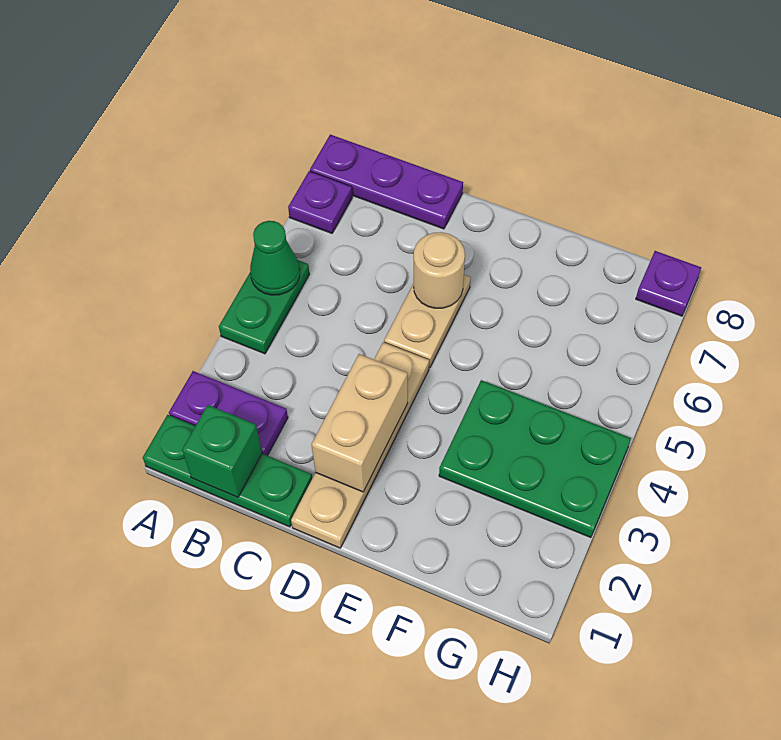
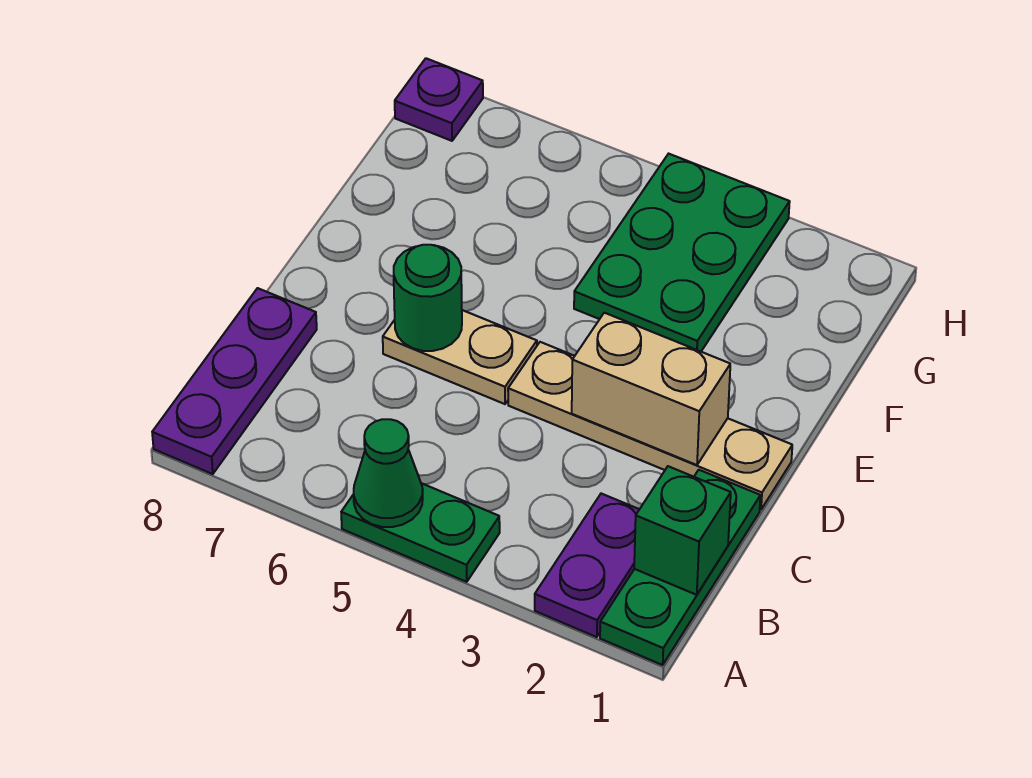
purple plate A7 level 1 -> none
tan round brick D6 level 2 -> green round brick D6 level 2

